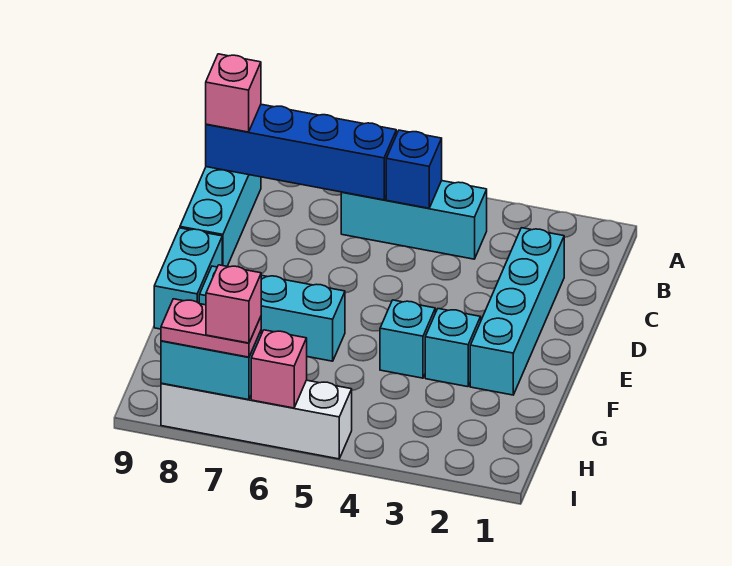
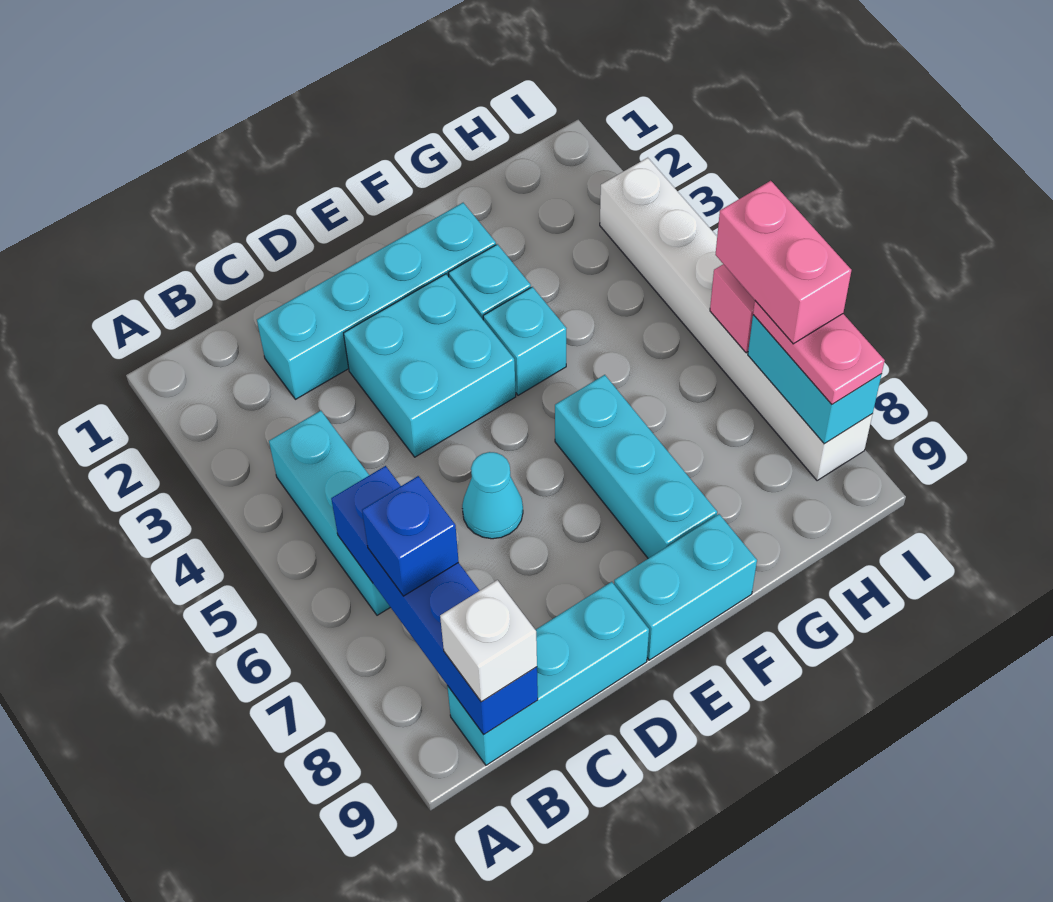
blue brick B5 level 2 -> blue brick B7 level 3
pink brick B9 level 3 -> white brick B9 level 3
none -> cyan brick D3:E4 level 1
none -> cyan cone D6 level 1
white brick I5:I8 level 1 -> white brick I3:I8 level 1
pink brick I7 level 4 -> pink brick I6:I7 level 4

